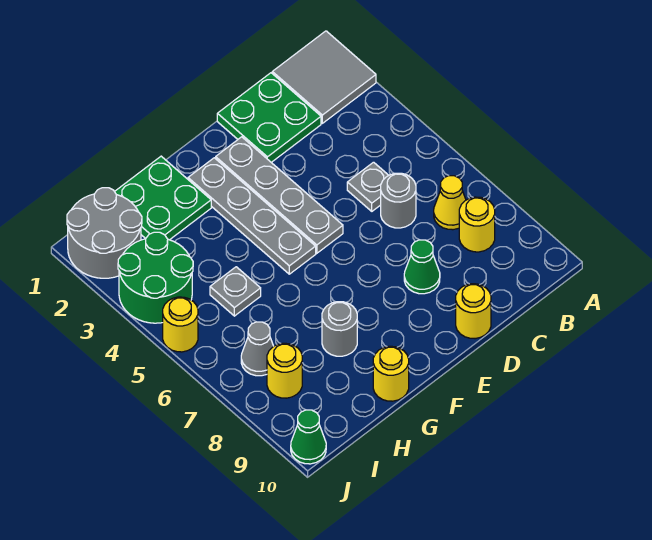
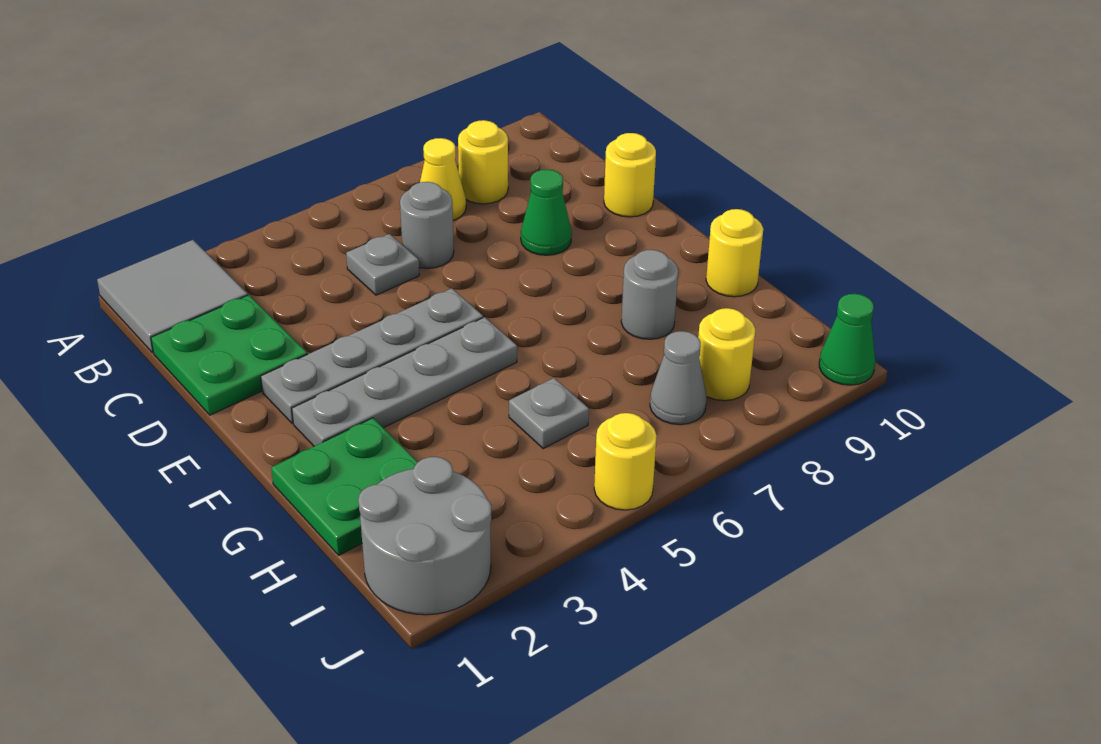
green round brick I3:J4 level 1 -> none

